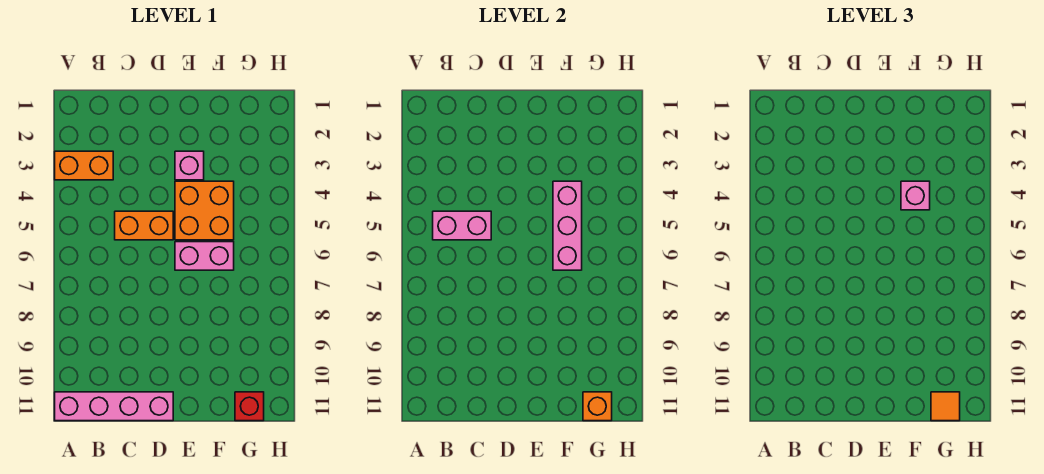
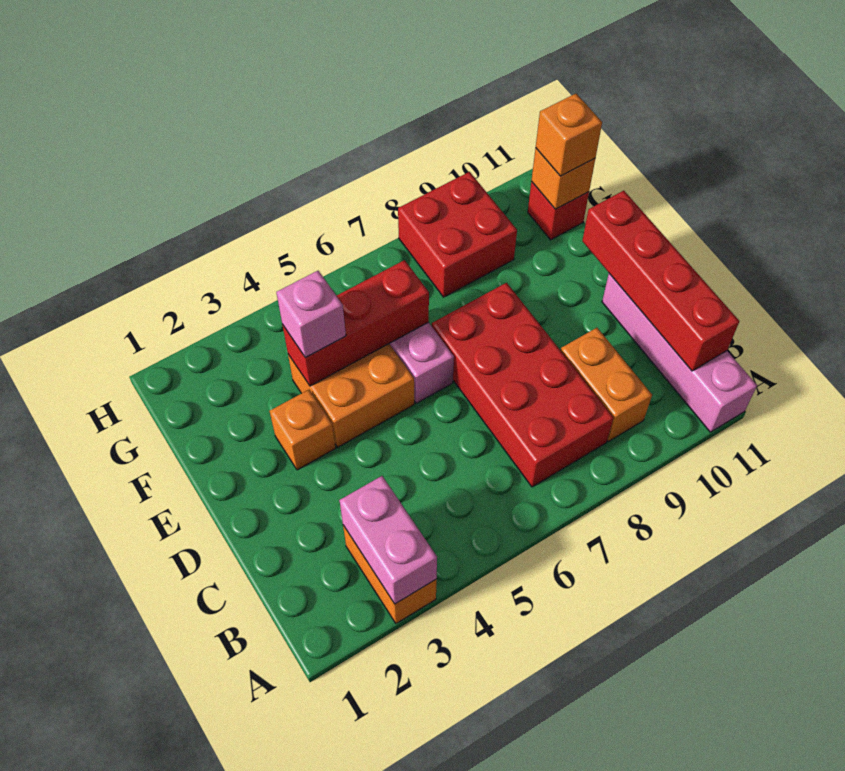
pink brick B5:C5 level 2 -> pink brick A3:B3 level 2
none -> red brick B7:E8 level 1
none -> red brick B11:E11 level 2
orange brick C5:D5 level 1 -> orange brick B9:C9 level 1
pink brick E3 level 1 -> orange brick E3 level 1
pink brick F4:F6 level 2 -> red brick F4:F6 level 2
none -> red brick G8:H9 level 1
orange tile G11 level 3 -> orange brick G11 level 3

